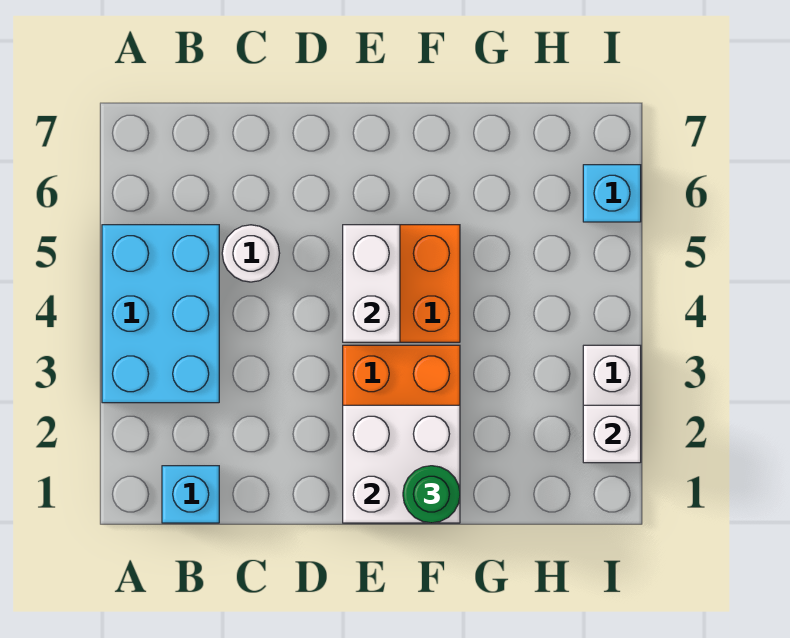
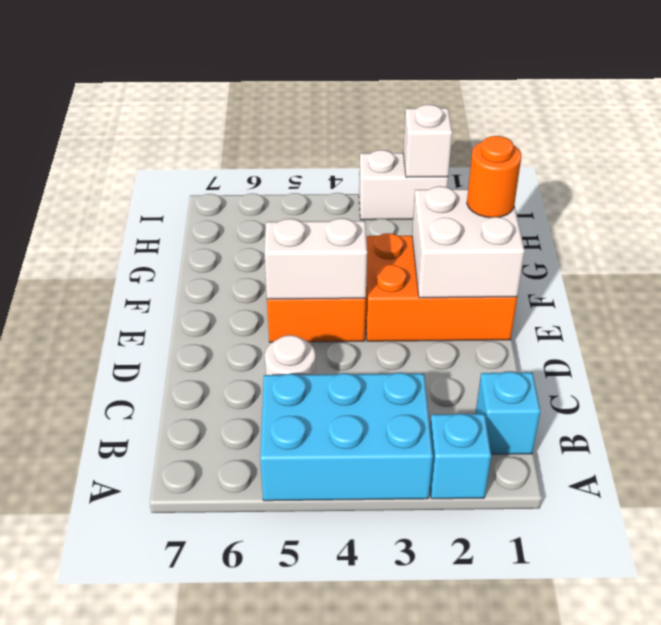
green round brick F1 level 3 -> orange round brick F1 level 3
cyan brick I6 level 1 -> cyan brick A2 level 1

